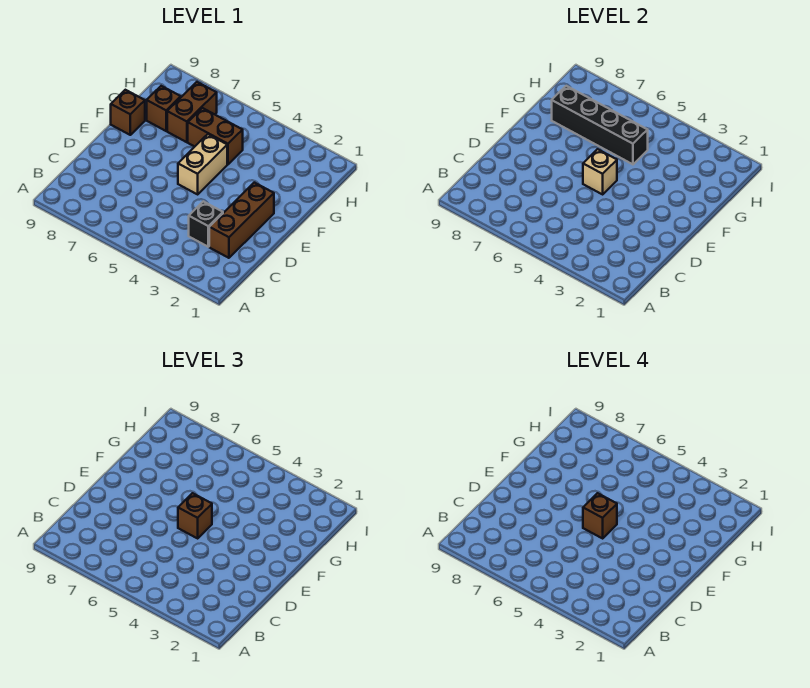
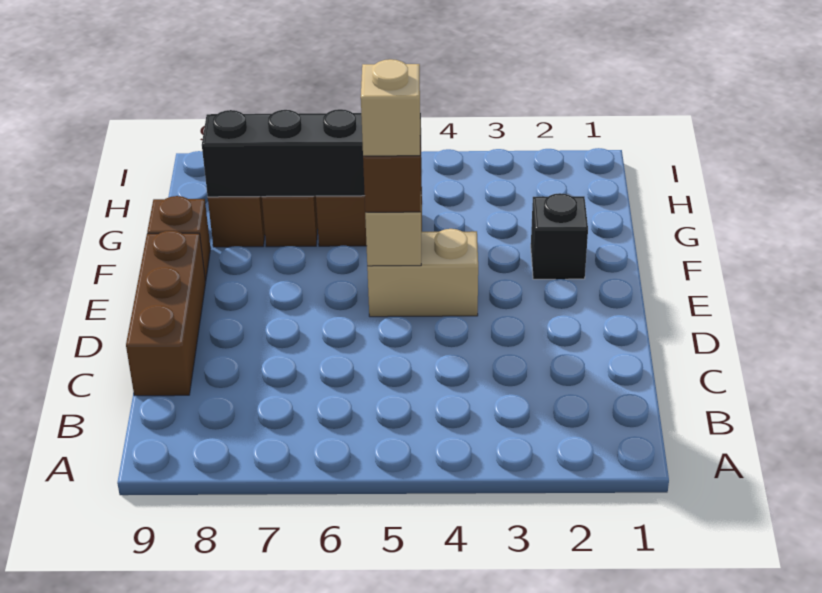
brown brick C2:E2 level 1 -> brown brick C9:E9 level 1
black brick C3 level 1 -> black brick F2 level 1
tan brick E5:F5 level 1 -> tan brick E4:E5 level 1
brown brick E5 level 4 -> tan brick E5 level 4

